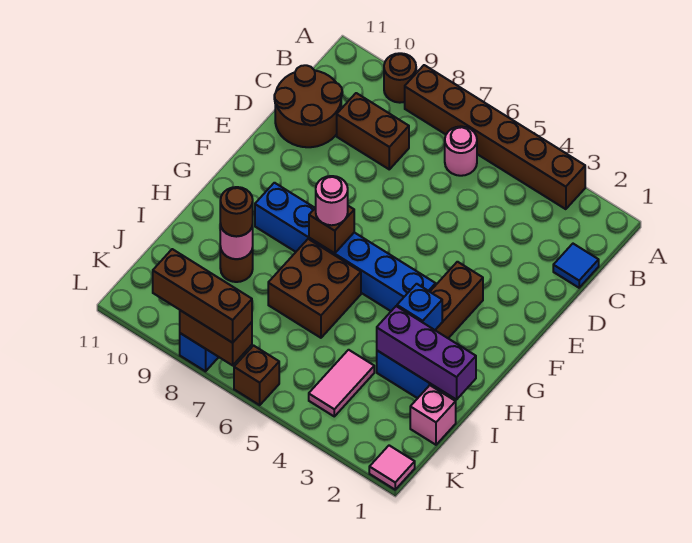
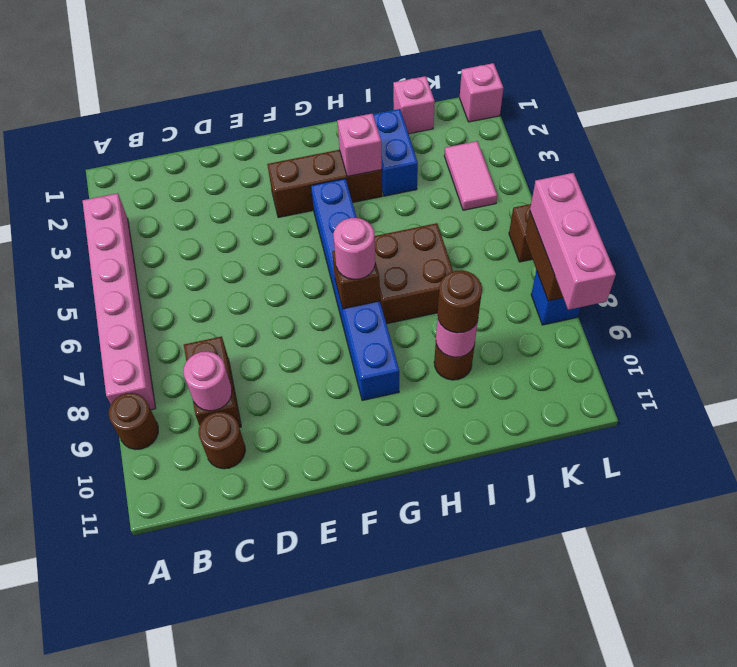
brown brick A3:A8 level 1 -> pink brick A3:A8 level 1
pink round brick B6 level 1 -> pink round brick C9 level 2
blue tile C1 level 1 -> none
brown round brick C10:D11 level 1 -> brown round brick C10 level 1
blue brick H3 level 2 -> pink brick H3 level 2
purple brick I1:I3 level 2 -> none
pink tile J4:K4 level 1 -> pink tile K3:K4 level 1
pink tile L1 level 1 -> pink brick L1 level 1
brown brick L7:L9 level 3 -> pink brick L7:L9 level 3

